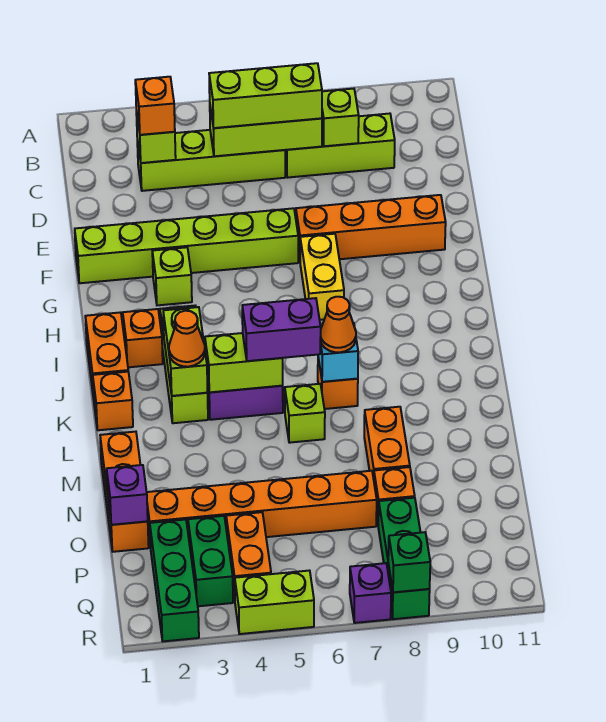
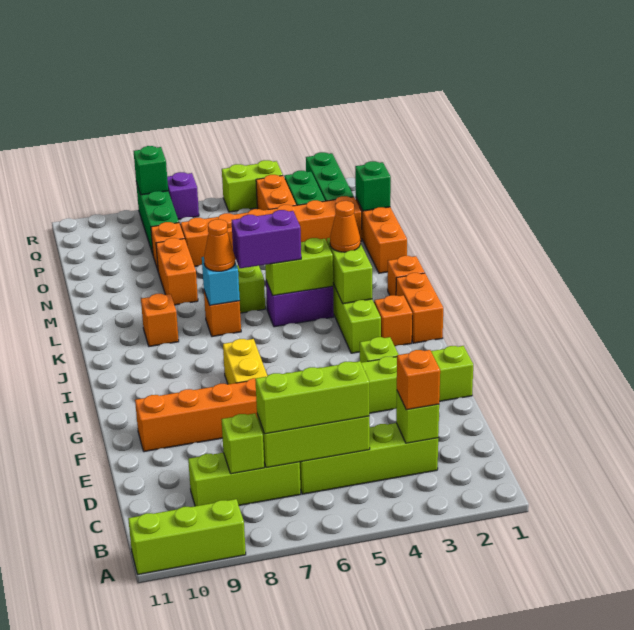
none -> lime brick A9:A11 level 1
none -> orange brick K9 level 1
purple brick O1 level 2 -> green brick O1 level 2

